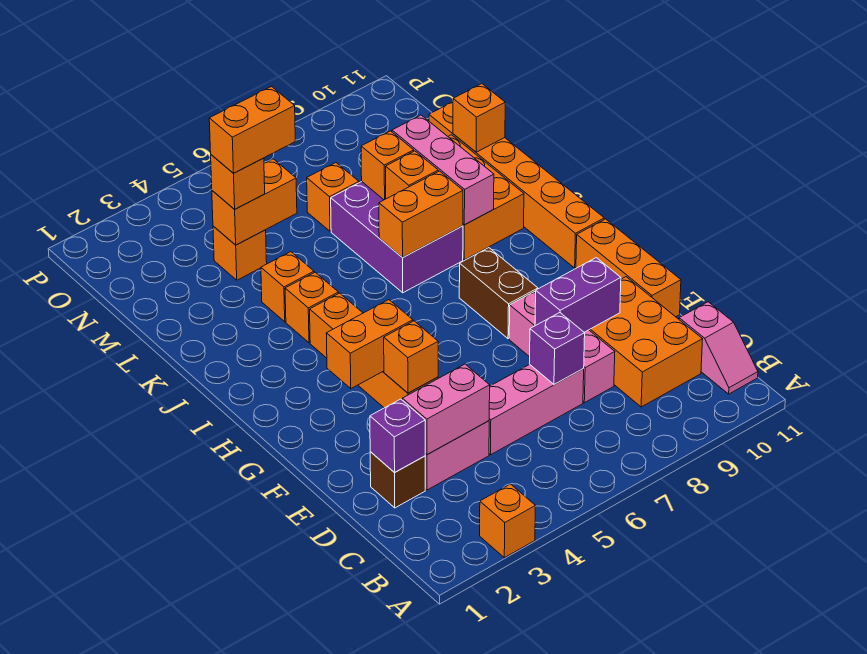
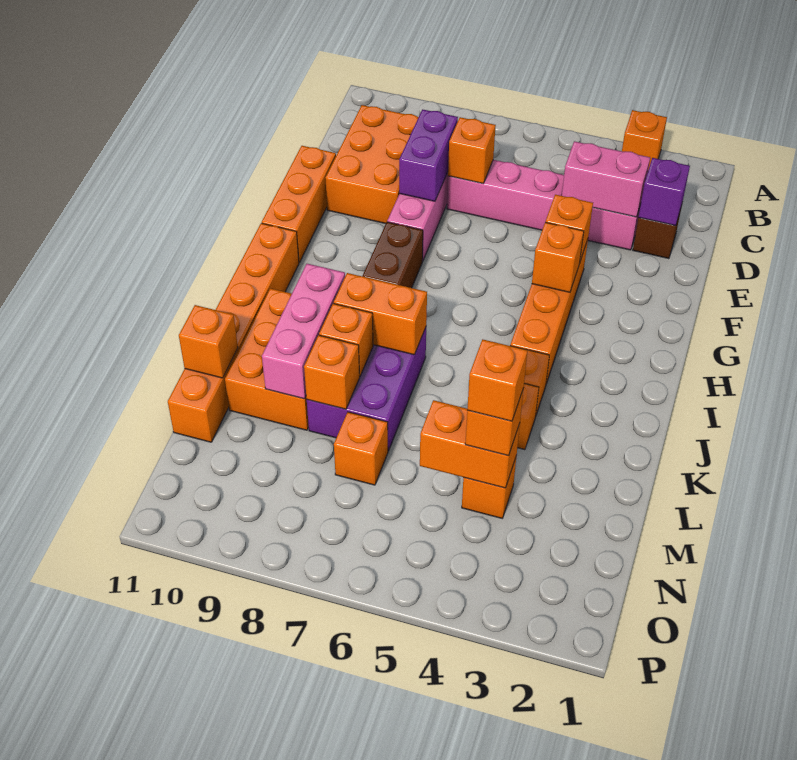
pink slope B11:C11 level 1 top C -> none
purple brick D7 level 2 -> orange brick D7 level 2
purple brick E8:E9 level 2 -> purple brick D8:E8 level 2
orange brick G3:G4 level 2 -> orange brick G4 level 2
orange brick M4:M5 level 4 -> orange brick M4 level 4

